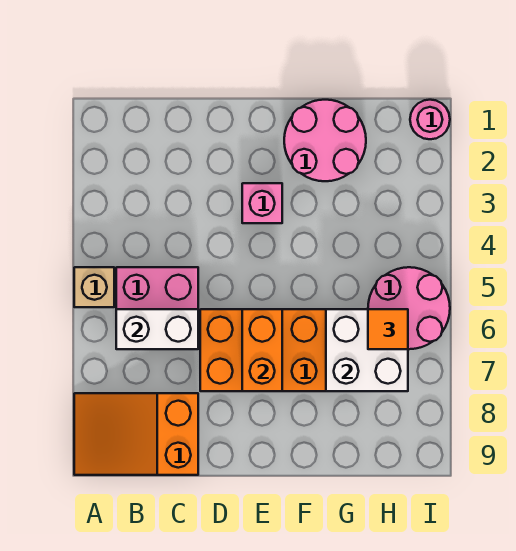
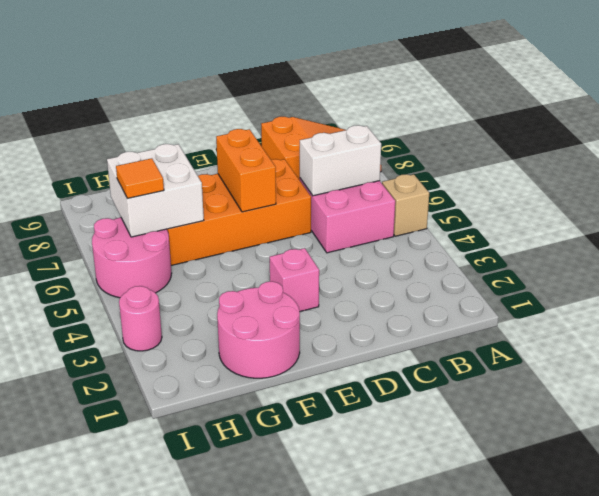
pink round brick I1 level 1 -> pink round brick I3 level 1

